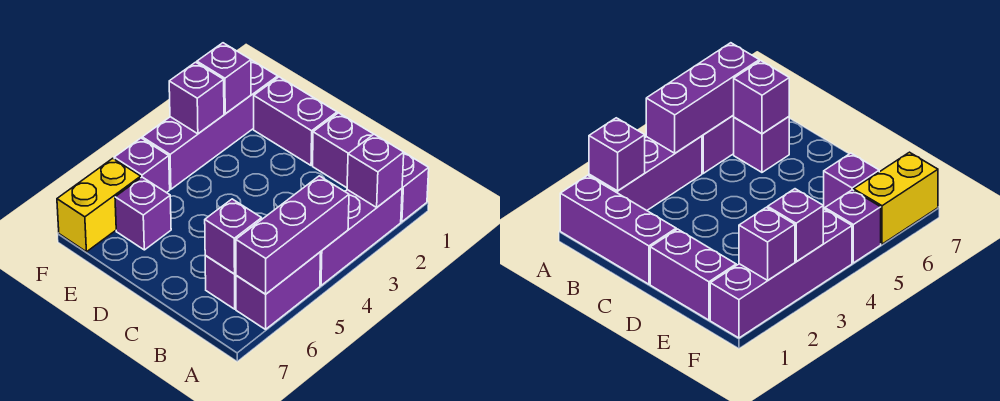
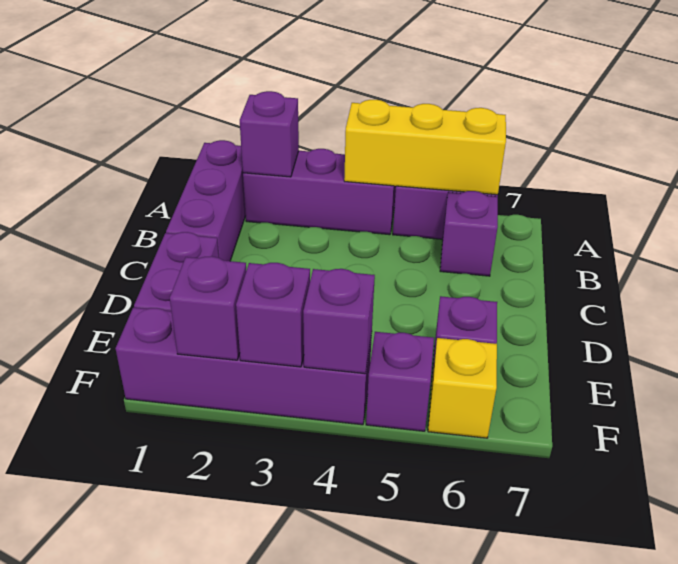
purple brick A4:A6 level 2 -> yellow brick A4:A6 level 2
purple brick B6 level 2 -> purple brick F4 level 2
yellow brick F6:F7 level 1 -> yellow brick F6 level 1

